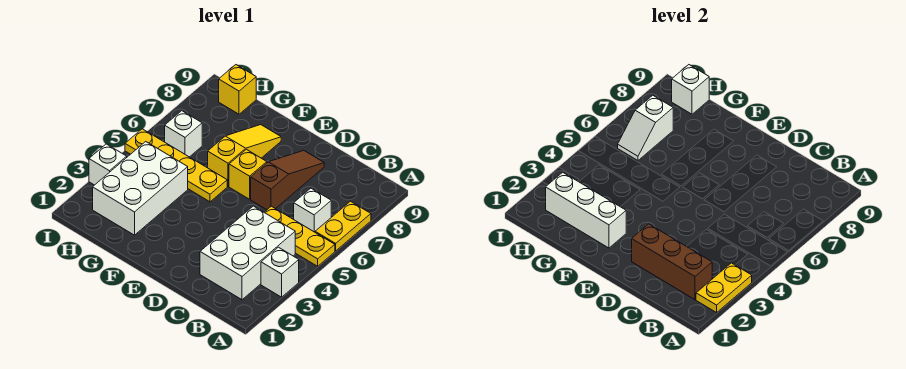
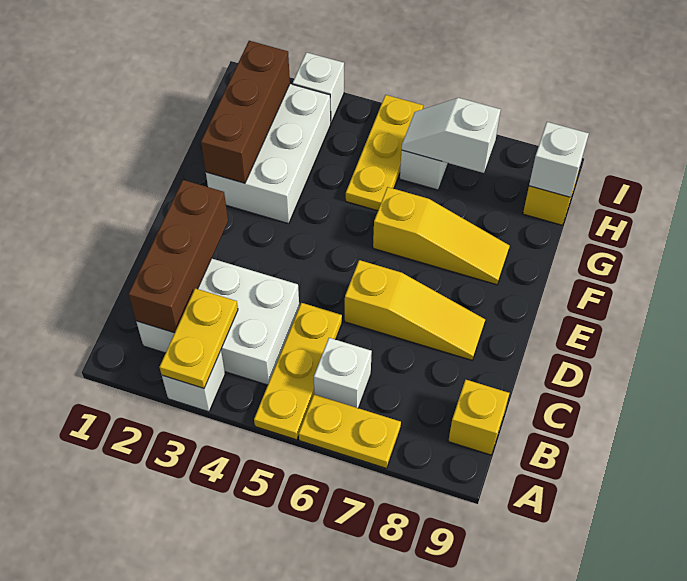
yellow plate A2:A3 level 2 -> yellow plate A3:B3 level 2
brown slope D6:D8 level 1 top 6 -> yellow slope D6:D8 level 1 top 6
yellow brick E6 level 1 -> yellow brick B9 level 1
white brick F2:H2 level 2 -> brown brick F2:H2 level 2
yellow plate F5:I5 level 1 -> yellow plate G5:I5 level 1
white brick G2:H4 level 1 -> white brick F2:H3 level 1

